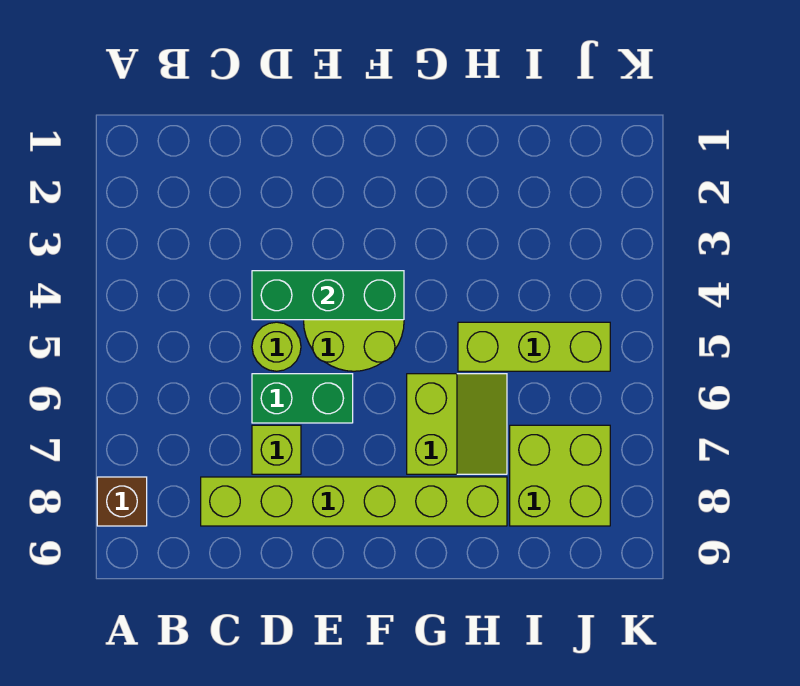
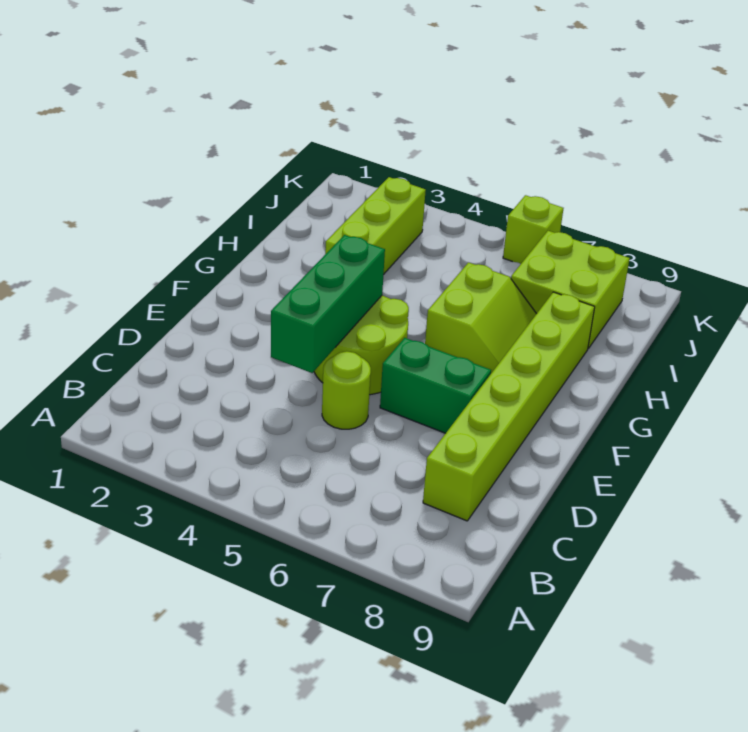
brown brick A8 level 1 -> none
green brick D6:E6 level 1 -> green brick E6:E7 level 1
lime brick D7 level 1 -> lime brick K6 level 1
lime slope G6:H7 level 1 top G -> lime slope G6:H7 level 1 top 6
lime brick H5:J5 level 1 -> lime brick H3:J3 level 1

